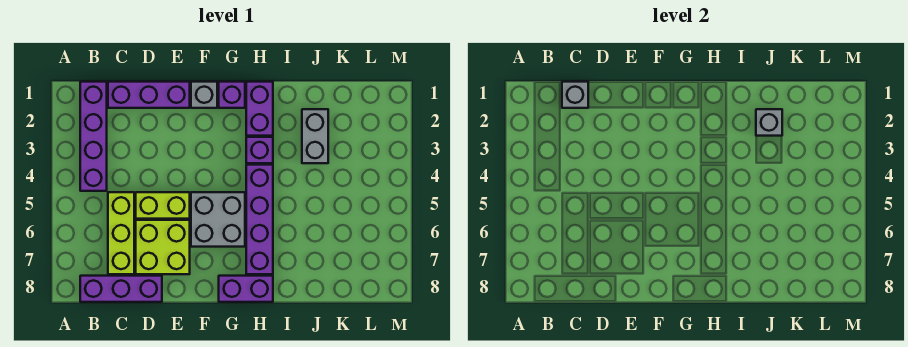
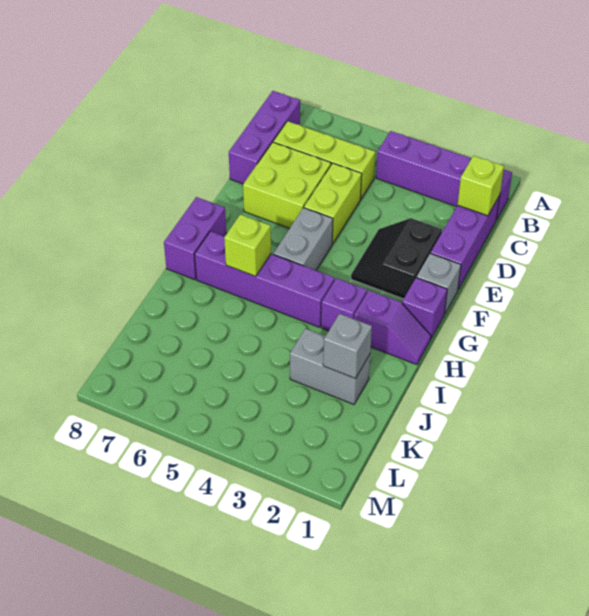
grey brick C1 level 2 -> lime brick C1 level 2
none -> black slope E2:F3 level 1 top 2
grey brick F5:G6 level 1 -> grey brick F5:G5 level 1
purple brick H1:H2 level 1 -> purple slope H1:H2 level 1 top 2
none -> lime brick H6 level 2

